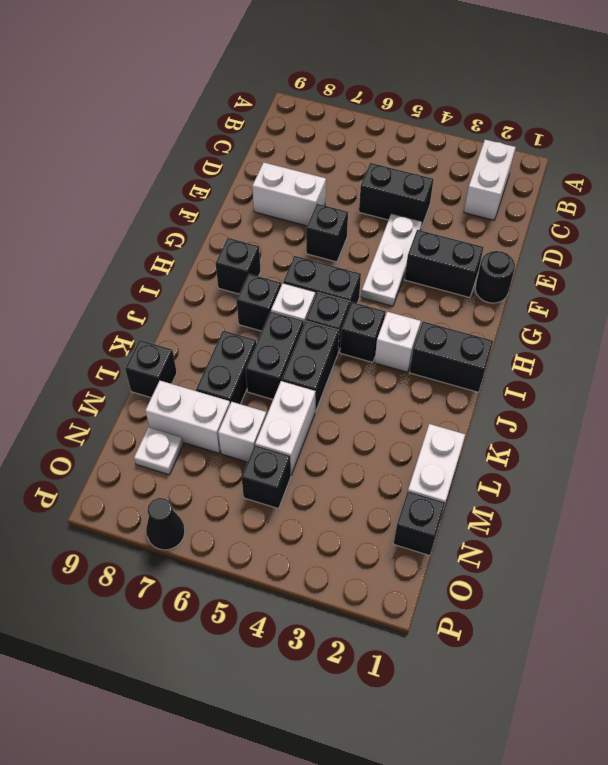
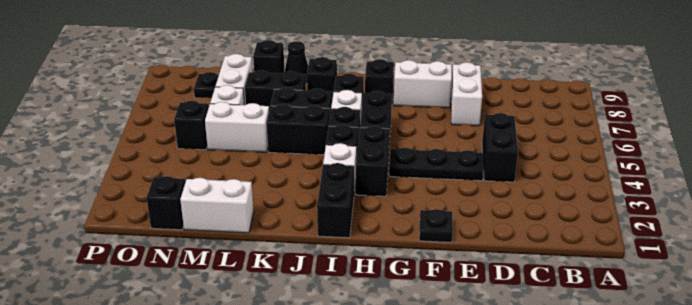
white brick B2:C2 level 1 -> white brick F8:G8 level 1
white plate E4:G4 level 1 -> black plate E4:G4 level 1
black round brick F1 level 1 -> black plate F1 level 1
black brick F2:F3 level 1 -> black brick H3:H4 level 1
black brick F6 level 1 -> black brick J8 level 1
white plate N8 level 1 -> black plate N8 level 1
black cone P7 level 1 -> black cone K9 level 1

